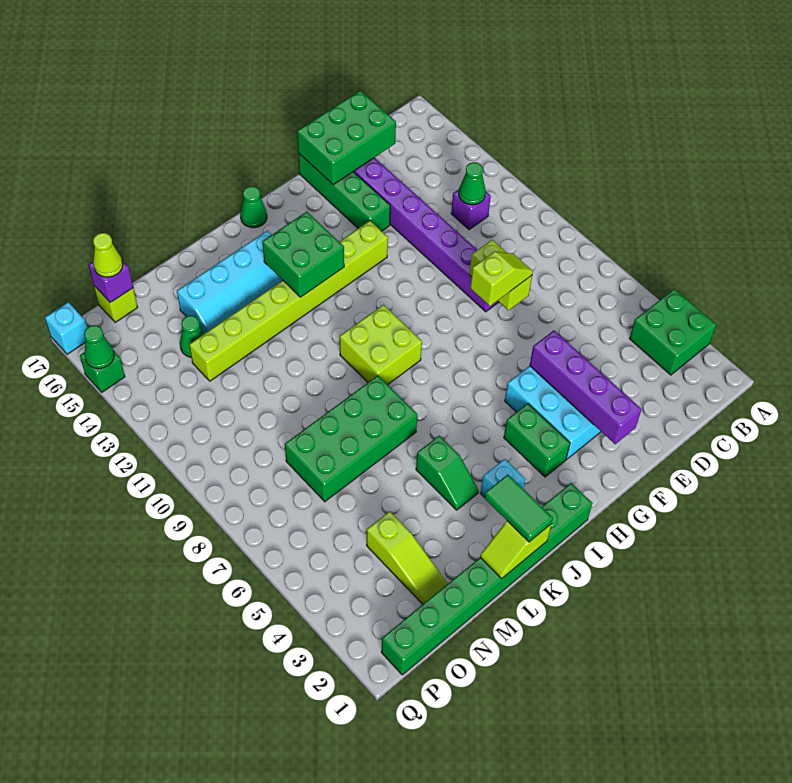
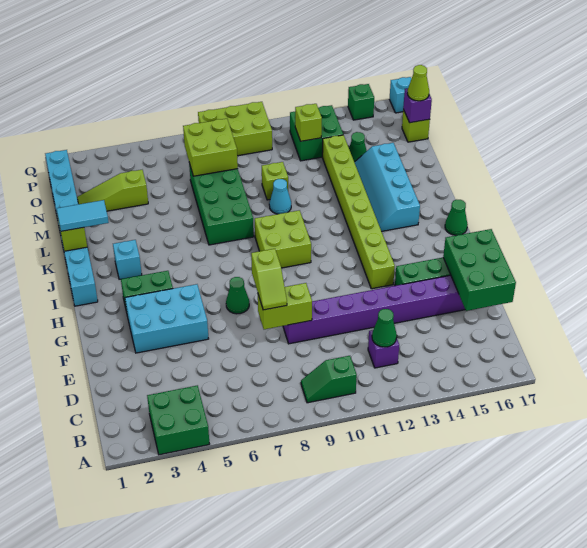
purple brick F2:F5 level 2 -> none
green brick I1:P1 level 1 -> cyan brick I1:P1 level 1
green brick I13:J14 level 2 -> green brick O12:P13 level 1
green tile K1:K2 level 3 -> cyan tile K1:K2 level 3
green slope K4:K5 level 1 top 5 -> green slope B9:B10 level 1 top 10
none -> cyan cone L10 level 1
none -> lime brick M10 level 1
none -> lime brick N7:O8 level 2
none -> lime brick O12 level 2
none -> lime brick P8:Q10 level 1
green cone Q15 level 2 -> green cone G7 level 1

